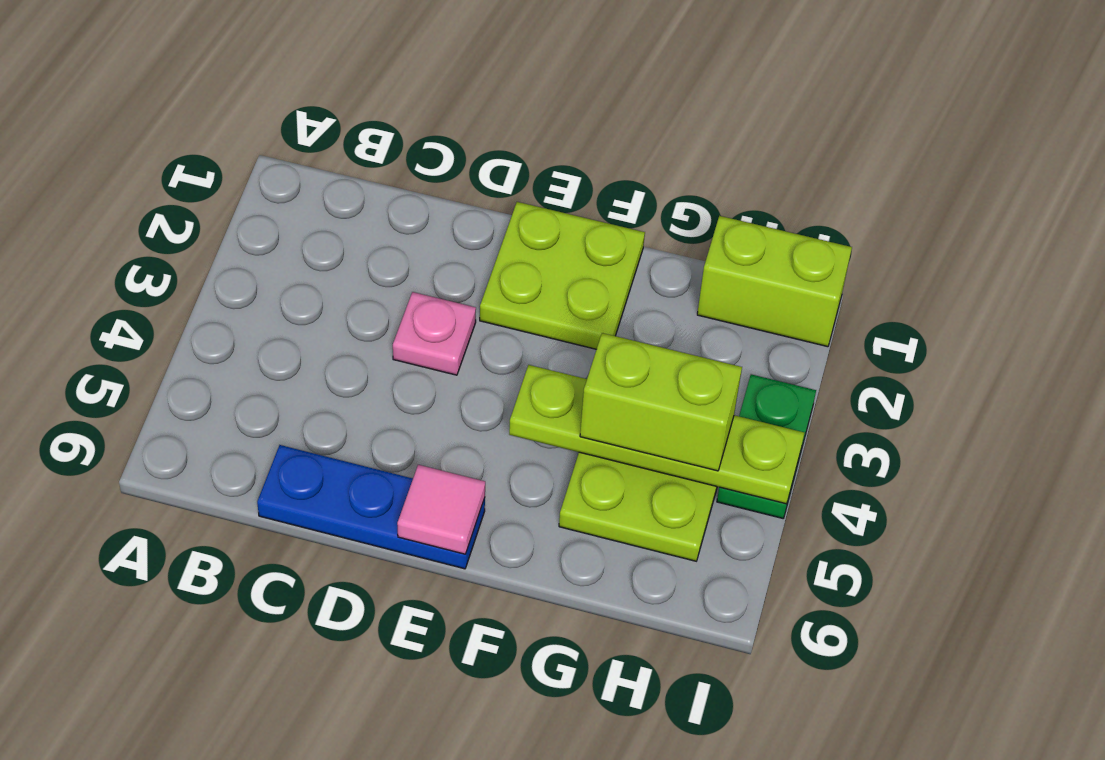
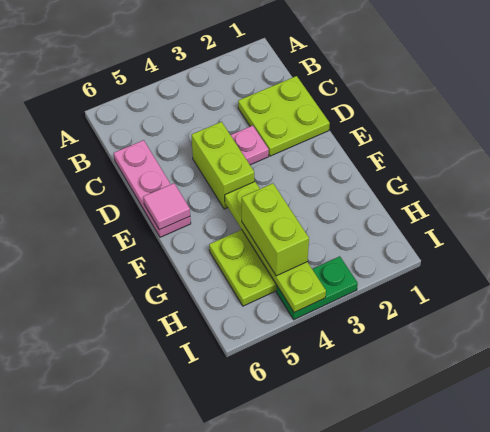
blue plate C6:E6 level 1 -> pink plate C6:E6 level 1
lime plate E1:F2 level 1 -> lime plate C1:D2 level 1
lime brick H1:I1 level 1 -> lime brick D4:E4 level 1

